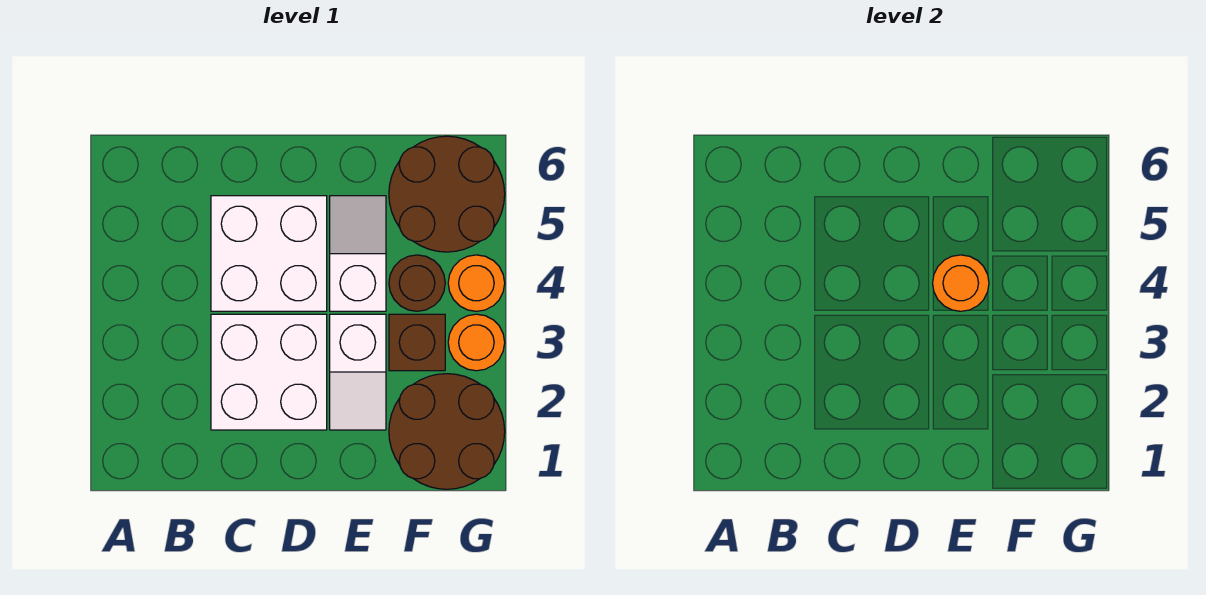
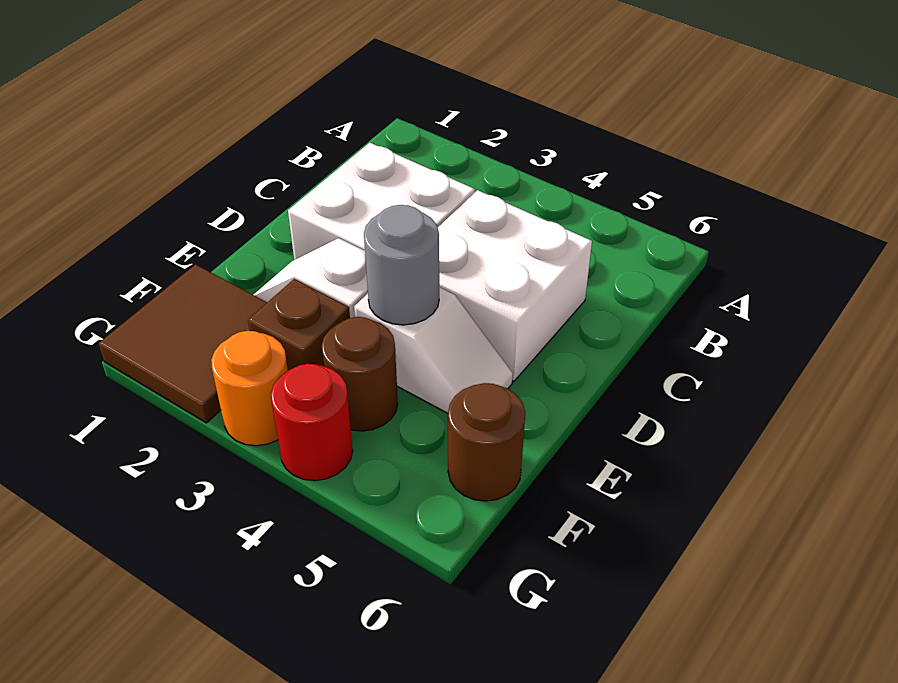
orange round brick E4 level 2 -> grey round brick E4 level 2
brown round brick F1:G2 level 1 -> brown tile F1:G2 level 1
brown round brick F5:G6 level 1 -> brown round brick F6 level 1
orange round brick G4 level 1 -> red round brick G4 level 1

